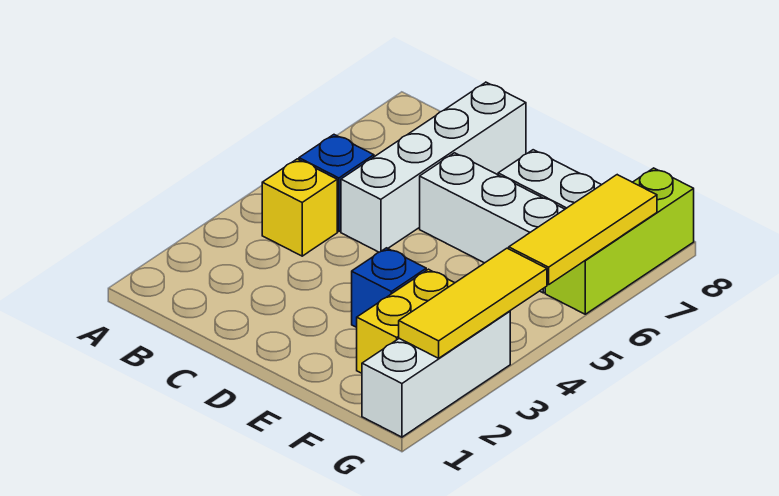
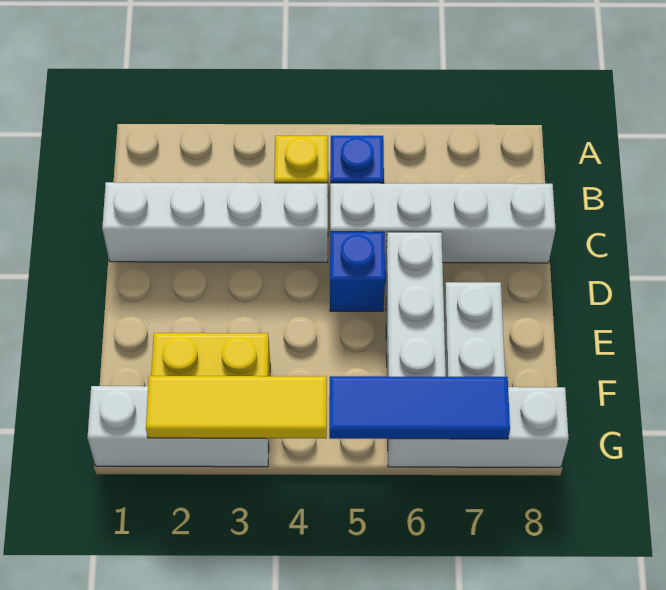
none -> white brick C1:C4 level 1
blue brick E3 level 1 -> blue brick D5 level 1
yellow tile G5:G7 level 2 -> blue tile G5:G7 level 2
lime brick G6:G8 level 1 -> white brick G6:G8 level 1

